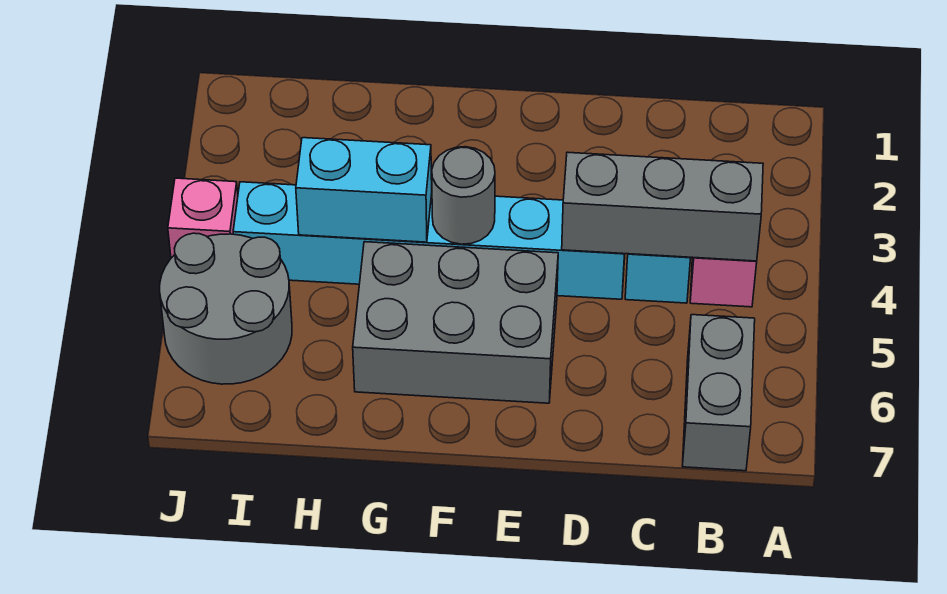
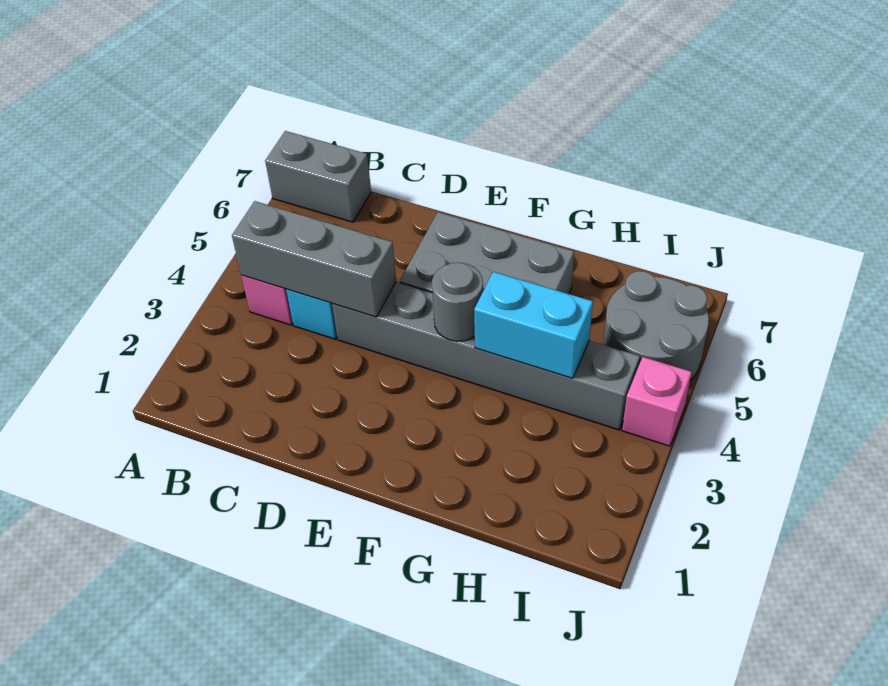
grey brick B6:B7 level 1 -> grey brick A7:B7 level 1
cyan brick D4:I4 level 1 -> grey brick D4:I4 level 1

